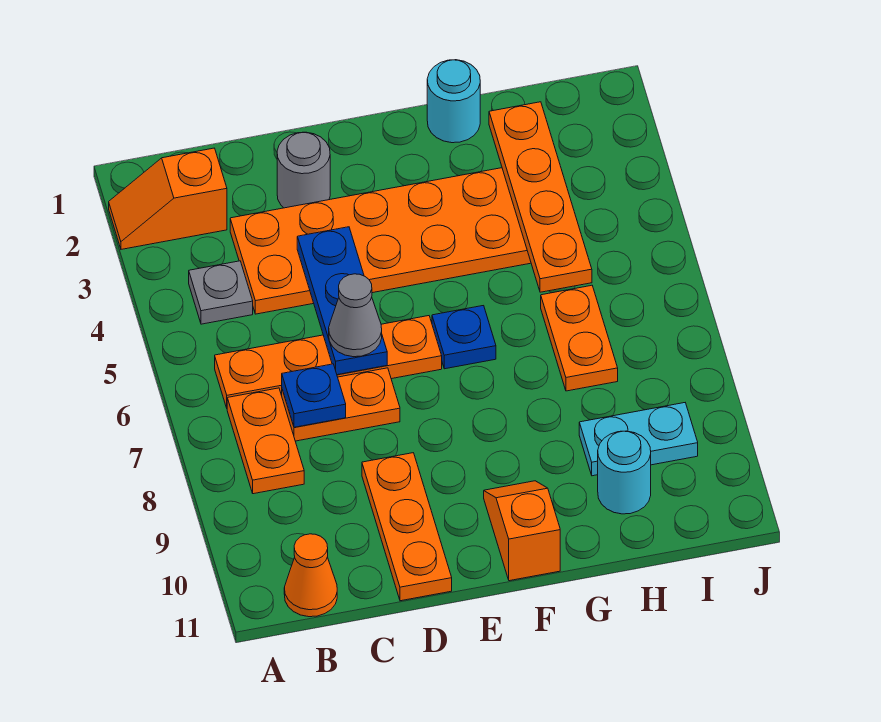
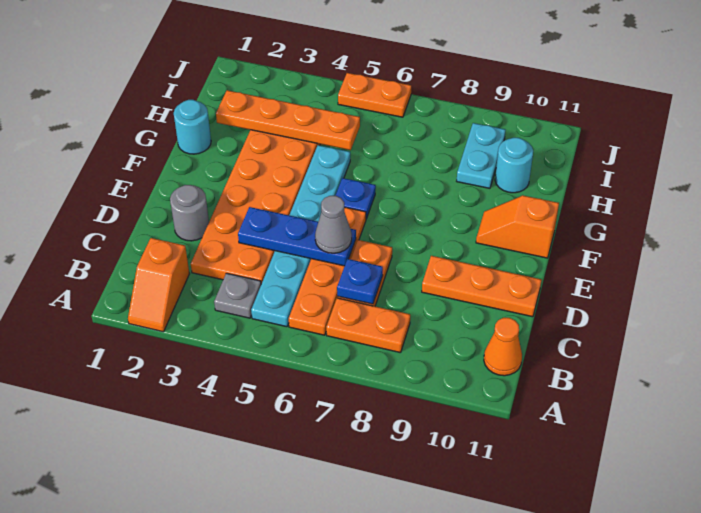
none -> cyan plate B5:G5 level 1
orange plate H6:H7 level 1 -> orange plate J5:J6 level 1

